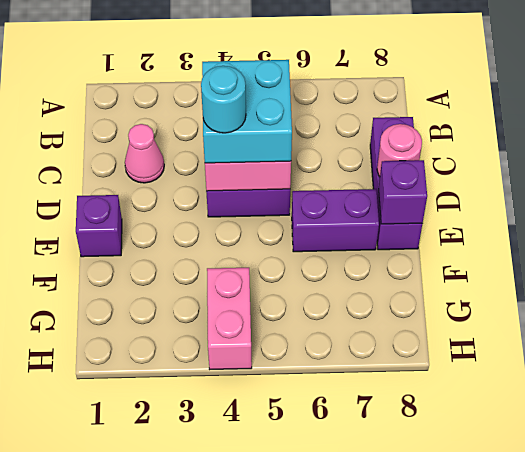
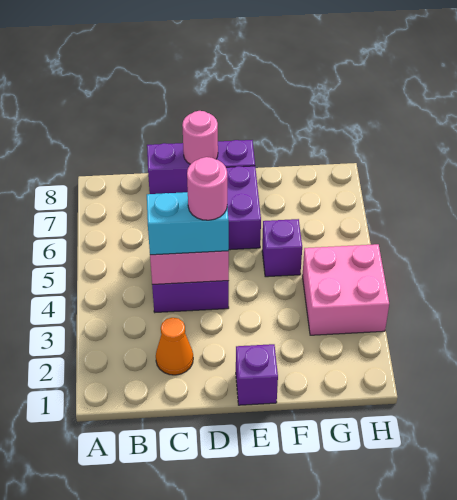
pink cone C2 level 1 -> orange cone C2 level 1
cyan brick C4:D5 level 3 -> cyan brick C4:D4 level 3
cyan round brick D4 level 4 -> pink round brick D4 level 4
purple brick E8 level 2 -> purple brick F5 level 1
pink brick G4:H4 level 1 -> pink brick G3:H4 level 1

